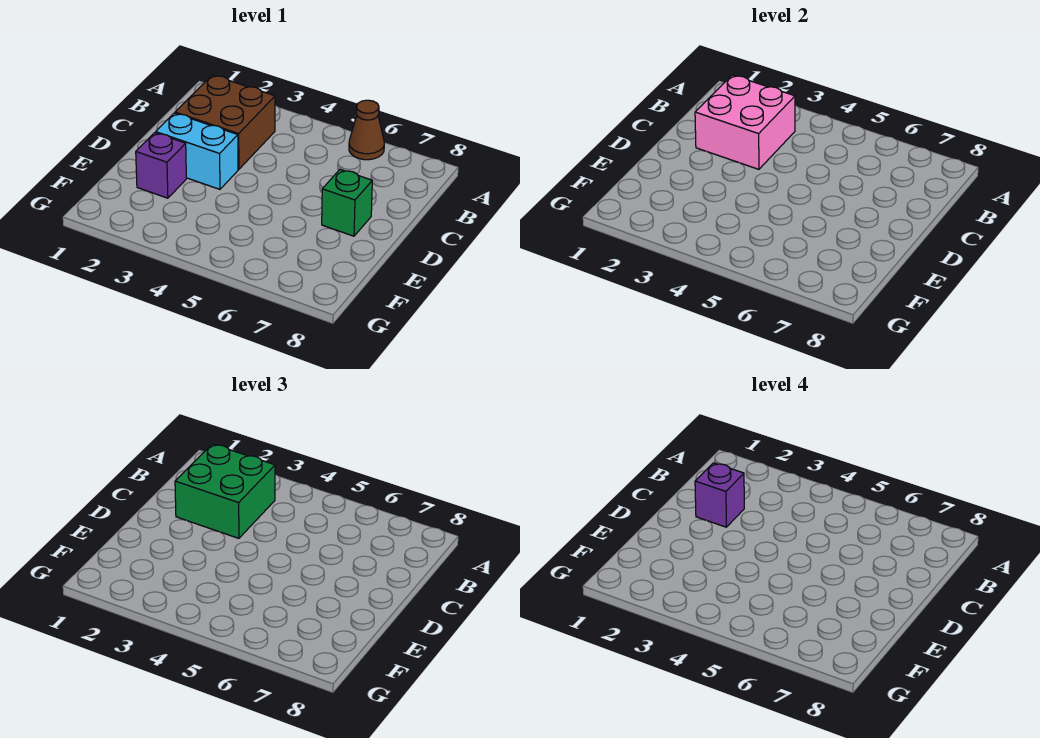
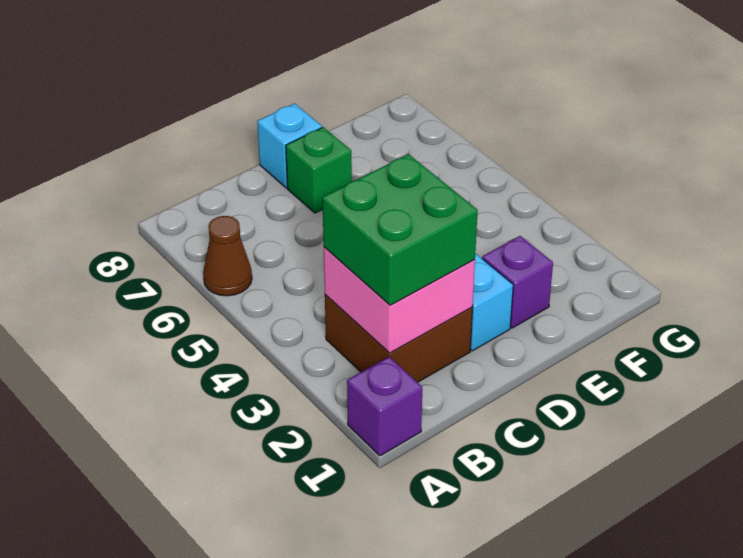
purple brick C2 level 4 -> purple brick A1 level 1
none -> cyan brick D8 level 1

